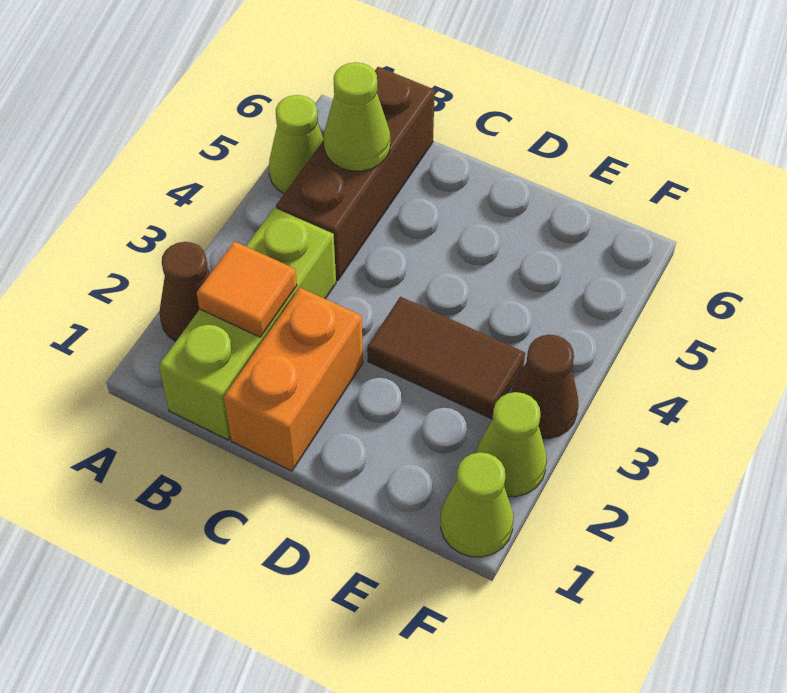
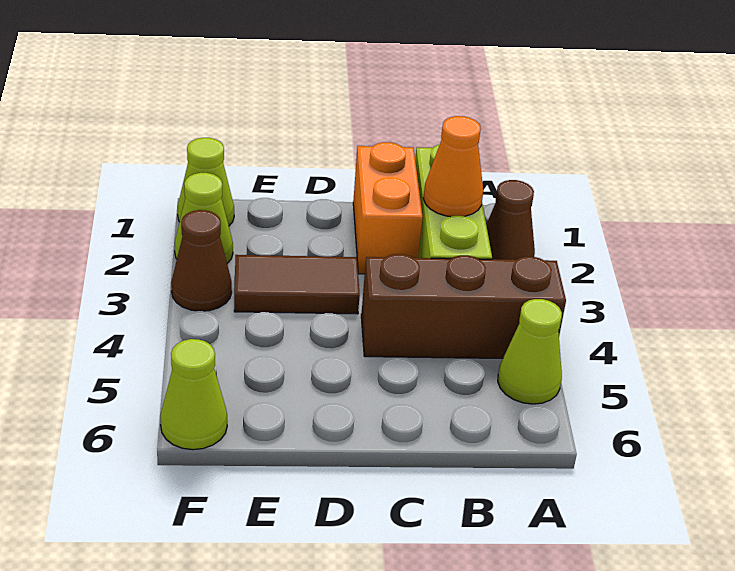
orange tile B2 level 2 -> orange cone B2 level 2
brown brick B4:B6 level 1 -> brown brick A4:C4 level 1
lime cone B5 level 2 -> lime cone F6 level 1

